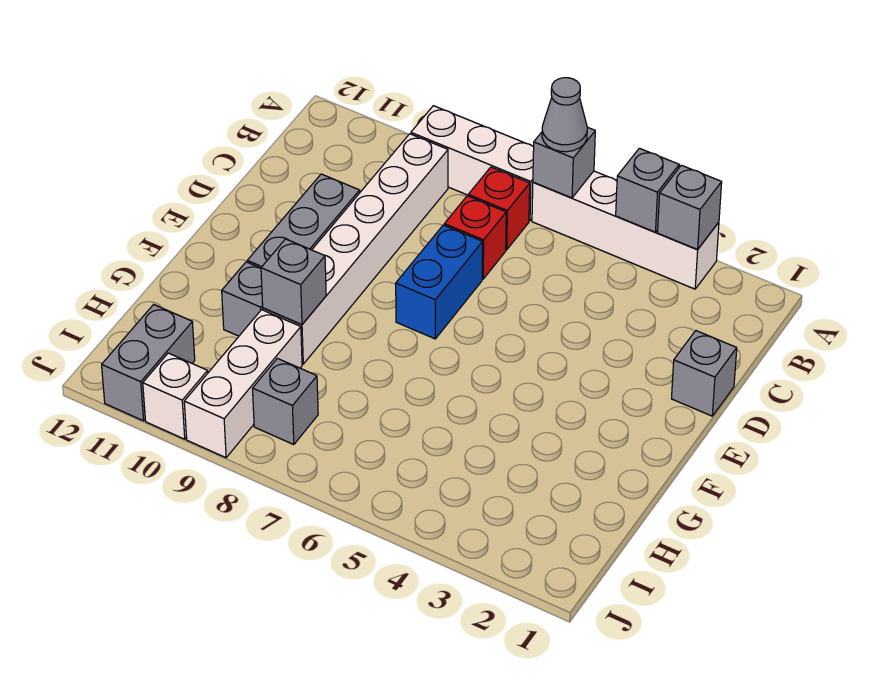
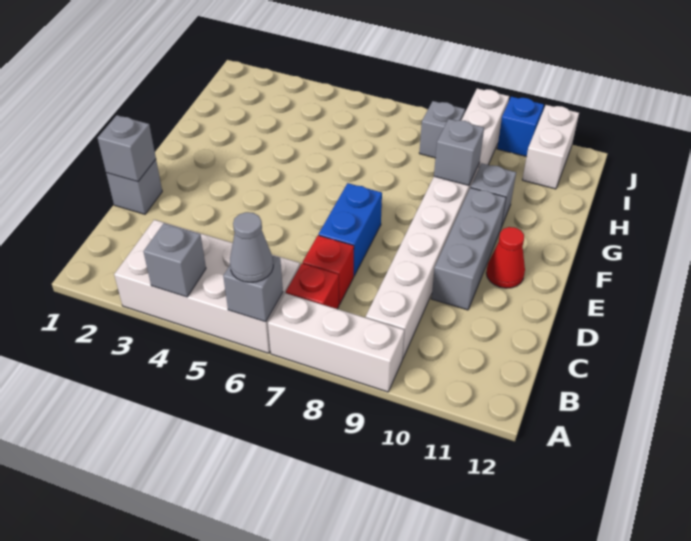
white brick A3:A6 level 1 -> white brick A3:B6 level 1
grey brick A3 level 2 -> grey brick D1 level 2
none -> red cone E11 level 1
grey brick I11:J11 level 1 -> white brick I11:J11 level 1
white brick J10 level 1 -> blue brick J10 level 1

